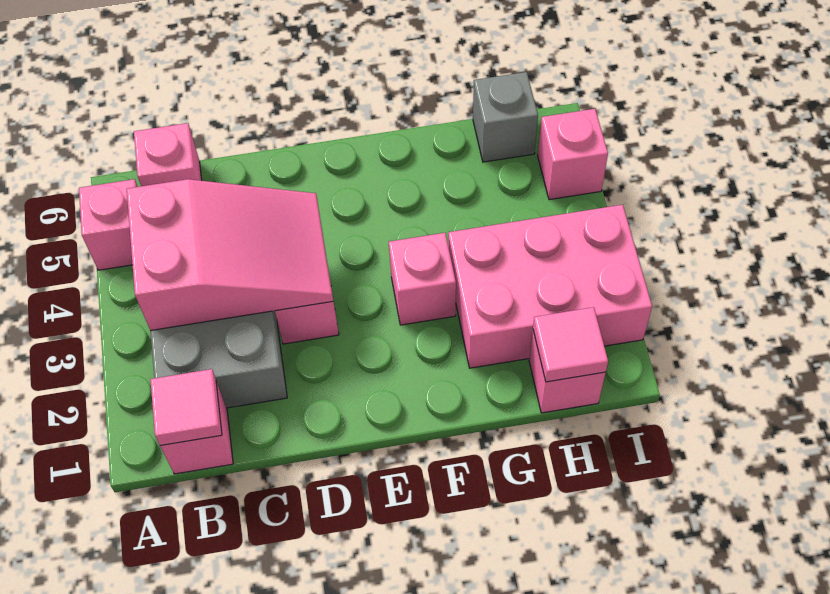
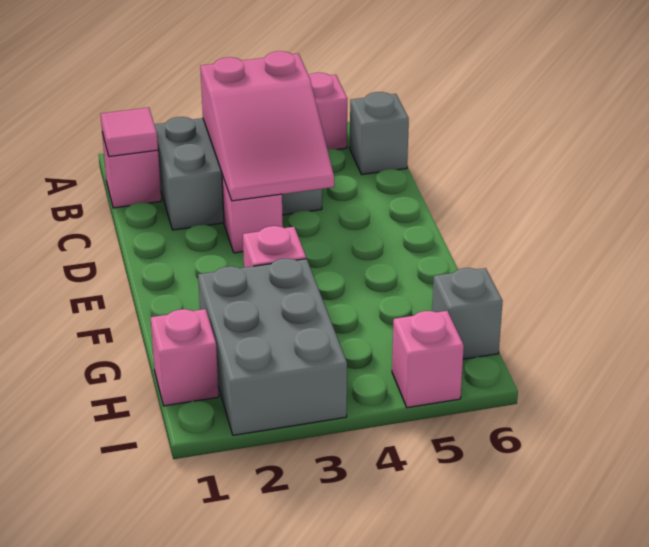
pink brick B6 level 1 -> grey brick B6 level 1
pink brick G2:I3 level 1 -> grey brick G2:I3 level 1
pink tile H1 level 2 -> none

